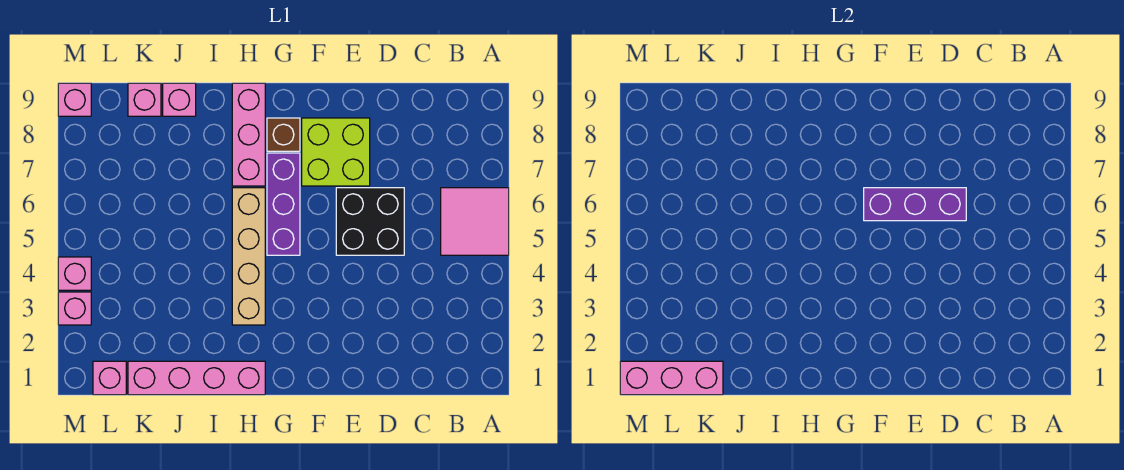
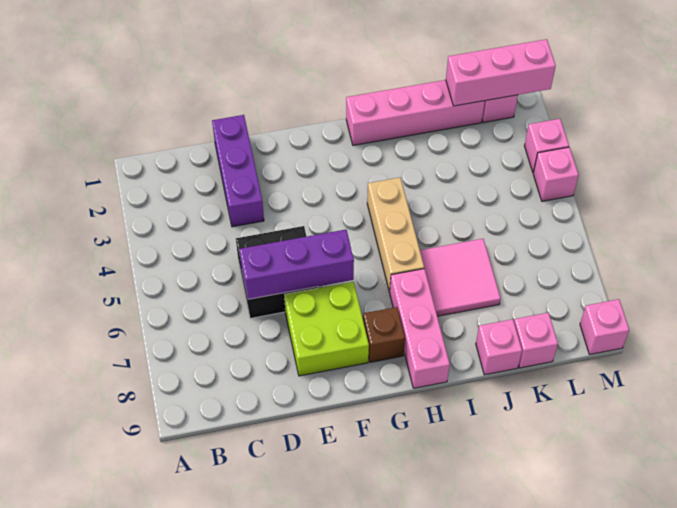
pink tile A5:B6 level 1 -> pink tile I6:J7 level 1
purple brick G5:G7 level 1 -> purple brick D1:D3 level 1
tan brick H3:H6 level 1 -> tan brick H4:H6 level 1

